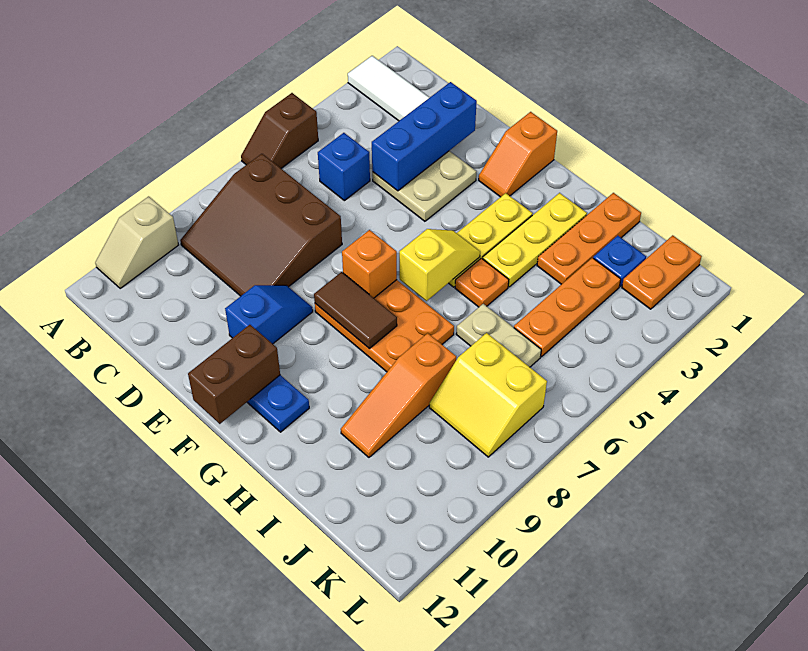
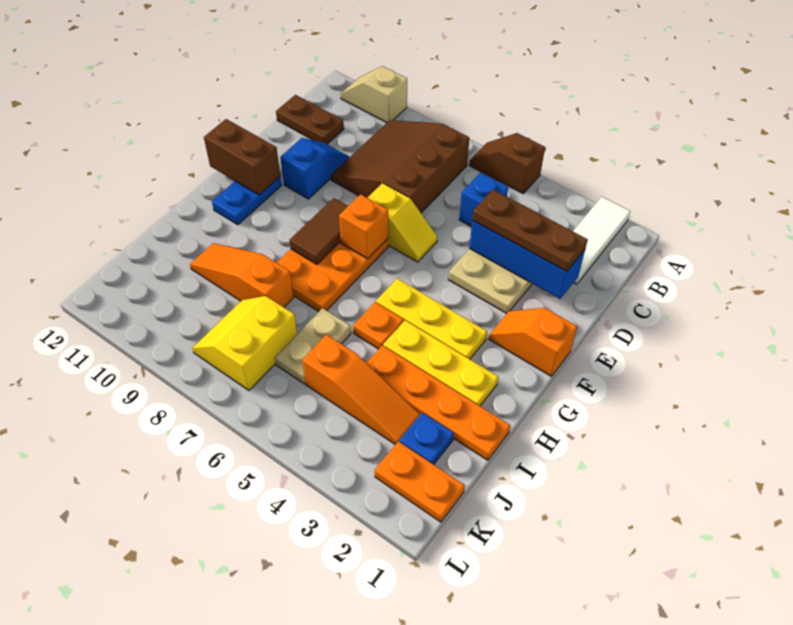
none -> brown plate C11:C12 level 1
none -> brown plate D2:D4 level 3
blue slope E9:E10 level 1 top 10 -> blue slope D10:E10 level 1 top E
yellow slope G5:G6 level 2 top 6 -> yellow slope E6:E7 level 1 top 7
orange plate I1:I3 level 1 -> orange plate I1:I4 level 1
orange plate J3:J5 level 1 -> orange slope J3:J5 level 1 top 5

